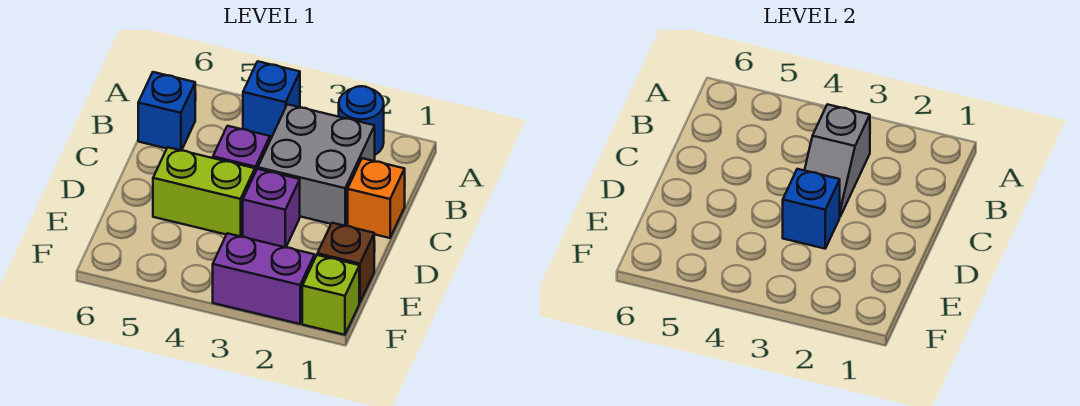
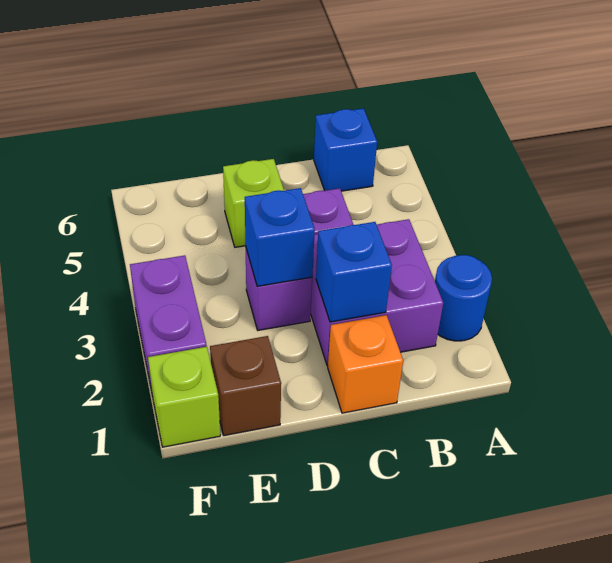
blue brick A4 level 1 -> blue brick C2 level 2
grey brick B2:C3 level 1 -> purple brick B2:C3 level 1
grey slope B3:C3 level 2 top B -> none
lime brick D4:D5 level 1 -> lime brick D5 level 1

